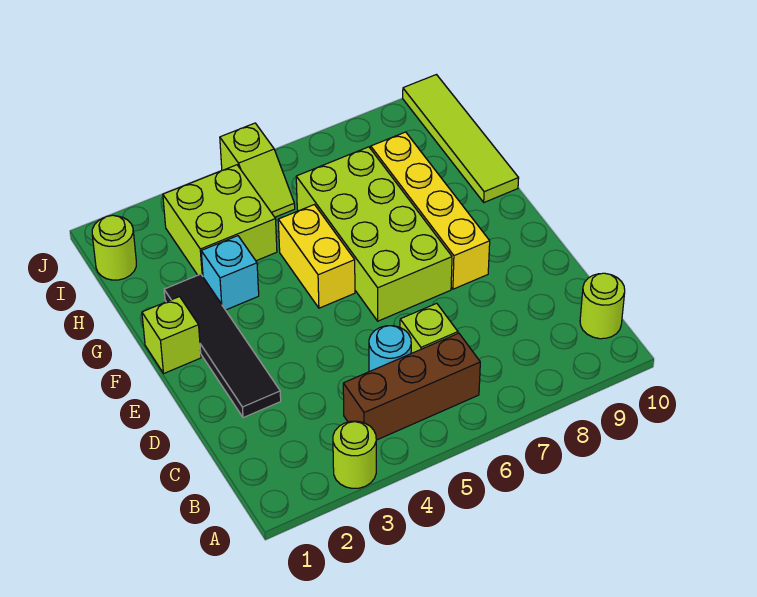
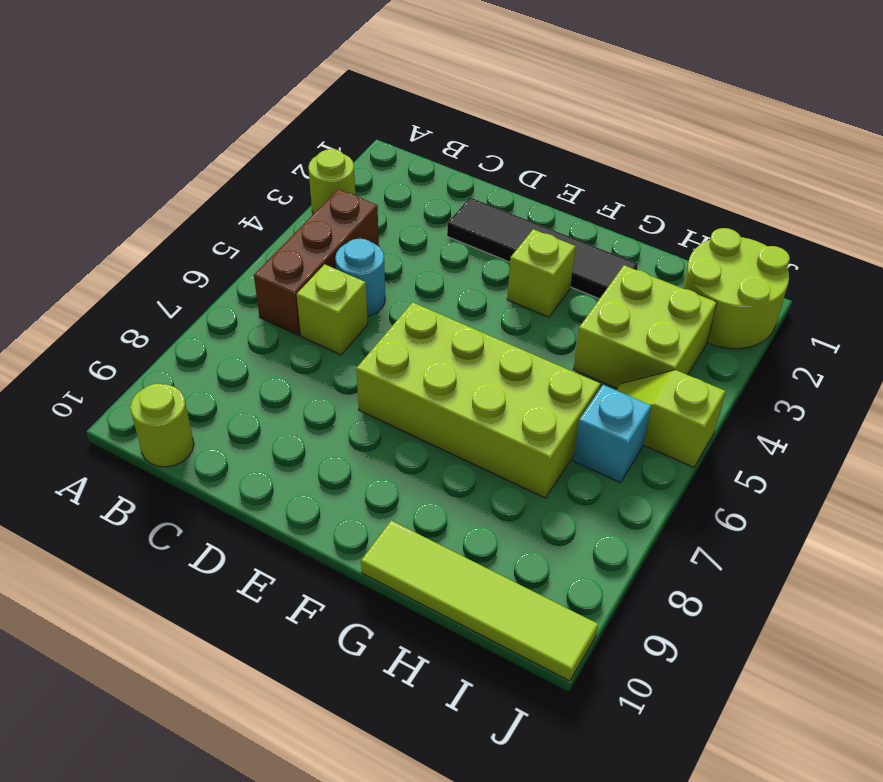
yellow brick E8:H8 level 1 -> none
lime brick F1 level 1 -> lime brick F3 level 1
yellow brick F5:G5 level 1 -> none
cyan brick G3 level 1 -> cyan brick I6 level 1
lime round brick I1 level 1 -> lime round brick I1:J2 level 1

